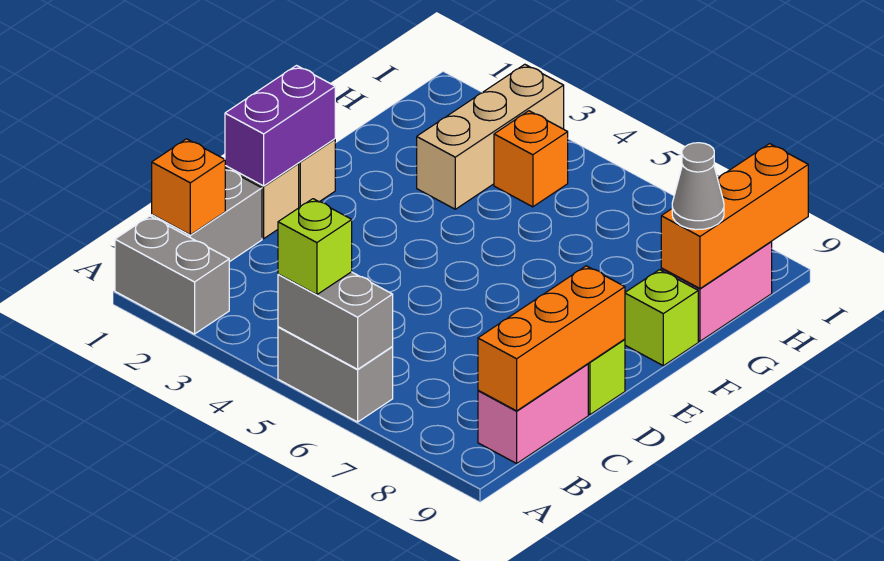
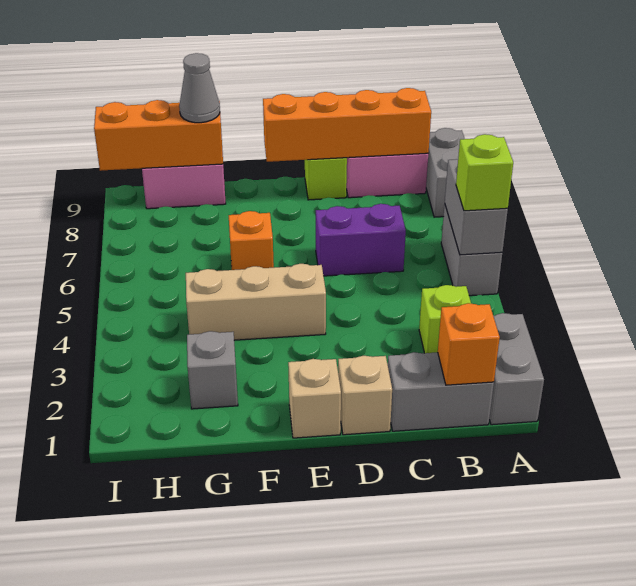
none -> grey brick A8:A9 level 1
orange brick B9:D9 level 2 -> orange brick B9:E9 level 2
purple brick D1:E1 level 2 -> purple brick C6:D6 level 1
lime brick F9 level 1 -> lime brick B3 level 1
none -> grey brick G2 level 1
tan brick G3:I3 level 1 -> tan brick E4:G4 level 1
orange brick H4 level 1 -> orange brick F6 level 1

